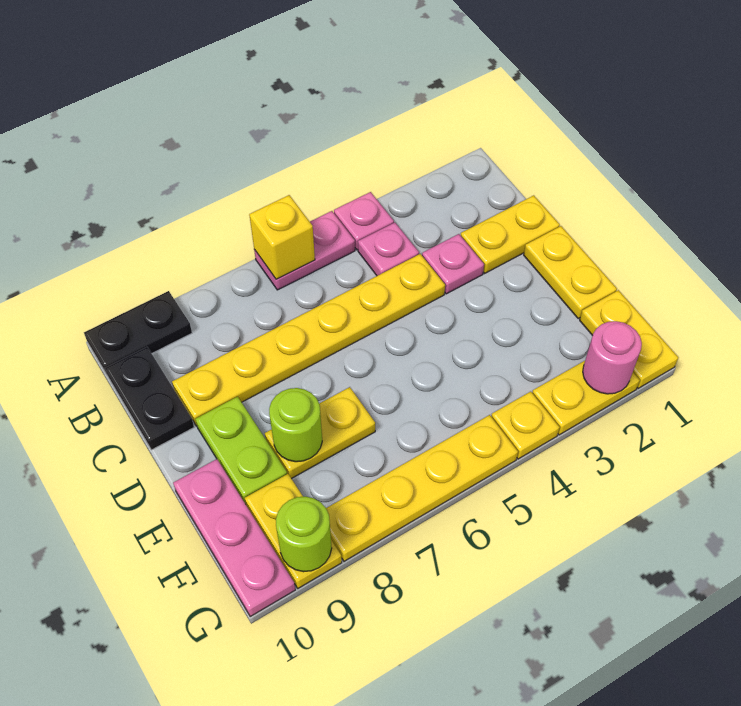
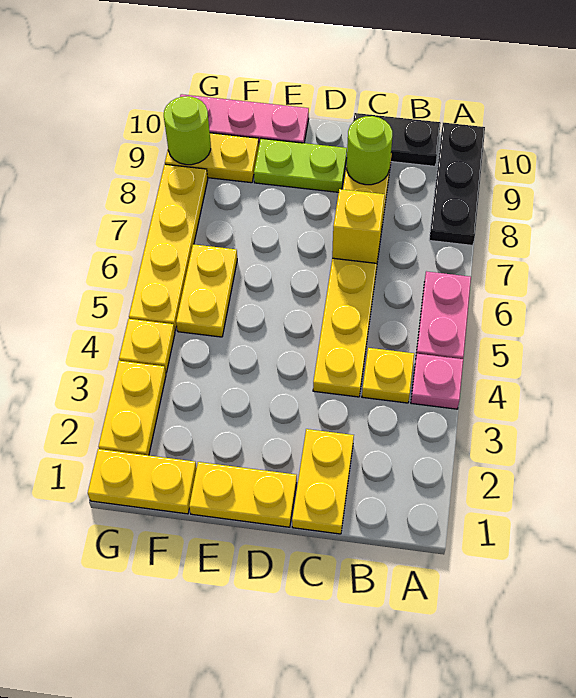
yellow brick A6 level 2 -> yellow brick C7 level 2
black plate A9:A10 level 1 -> black plate A8:A10 level 1
pink plate B4 level 1 -> yellow plate B4 level 1
pink plate C3 level 1 -> none
yellow plate E7:E8 level 1 -> yellow plate F5:F6 level 1
lime round brick E8 level 2 -> lime round brick C9 level 2
pink round brick G2 level 2 -> none

